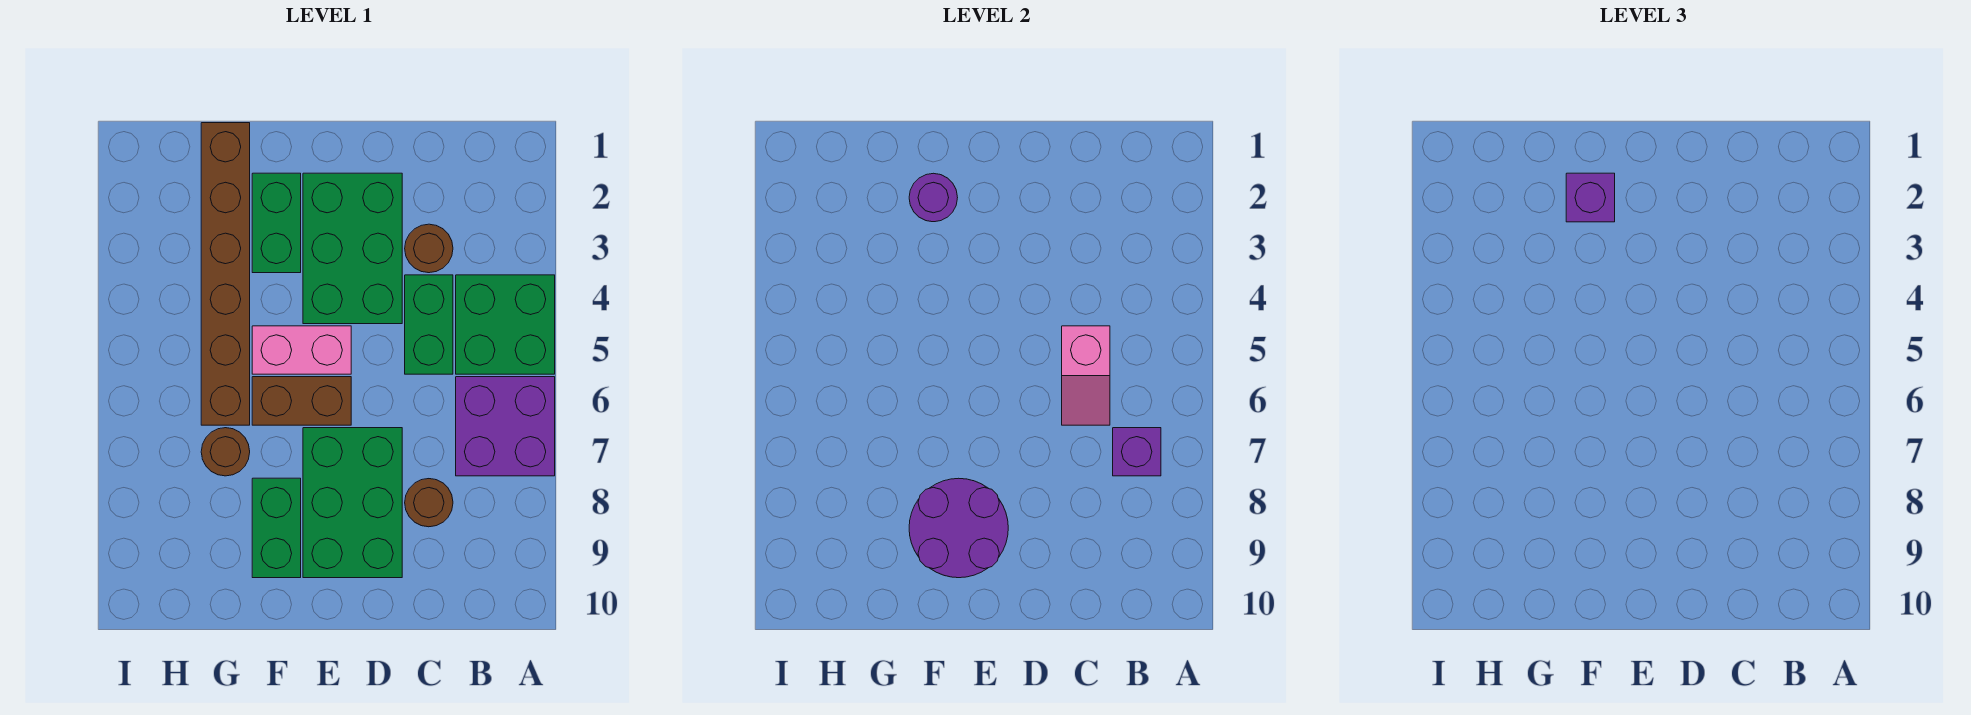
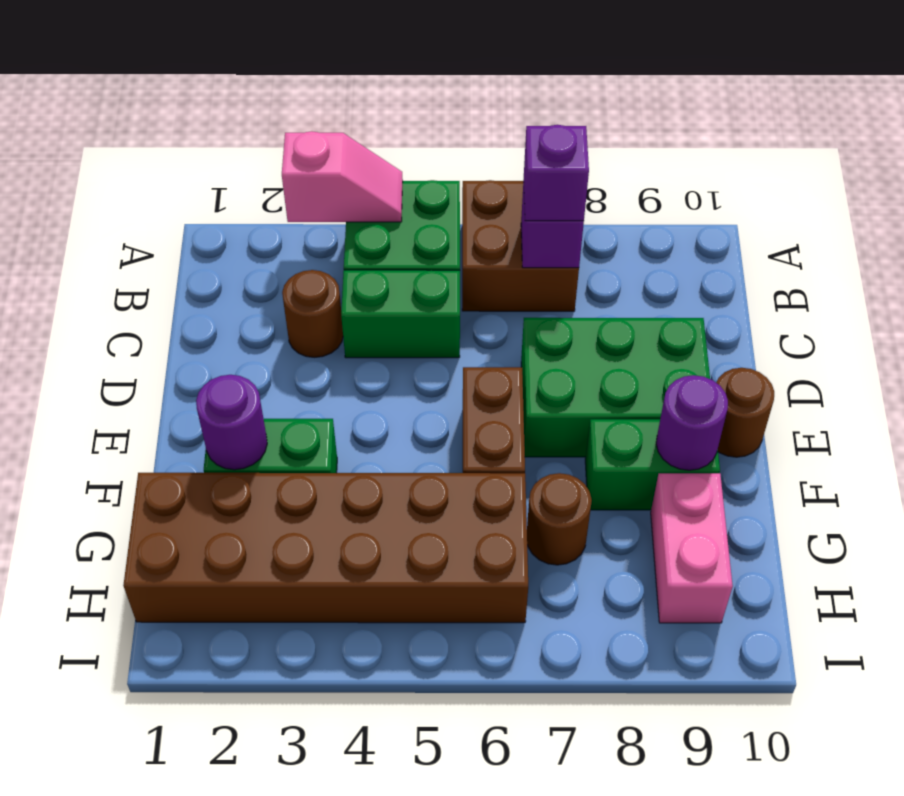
purple brick A6:B7 level 1 -> brown brick A6:B7 level 1
pink slope C5:C6 level 2 top 5 -> pink slope A3:A4 level 2 top 3
brown round brick C8 level 1 -> brown round brick E10 level 1
green brick D2:E4 level 1 -> none
pink brick E5:F5 level 1 -> pink brick G9:H9 level 1
purple round brick E8:F9 level 2 -> purple round brick F9 level 2
purple brick F2 level 3 -> purple brick B7 level 3
brown brick G1:G6 level 1 -> brown brick G1:H6 level 1

